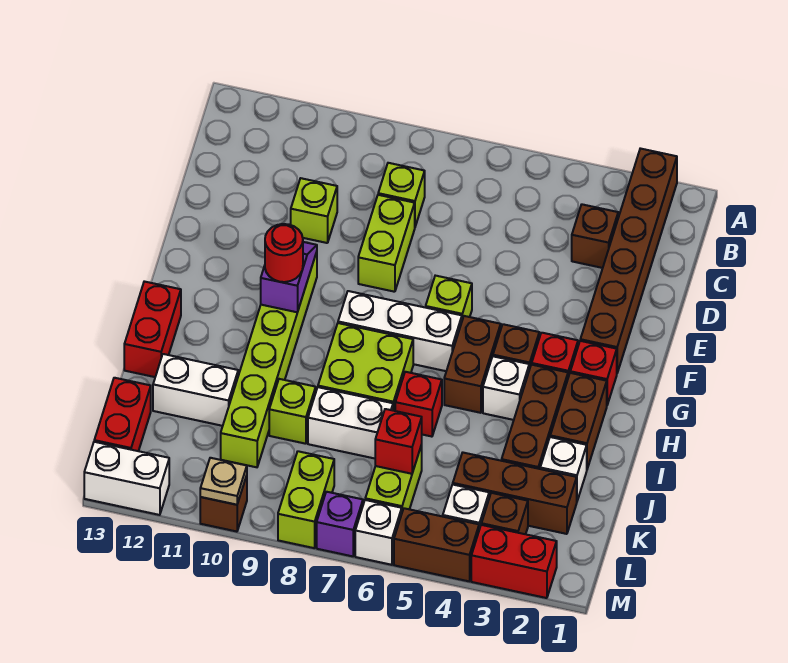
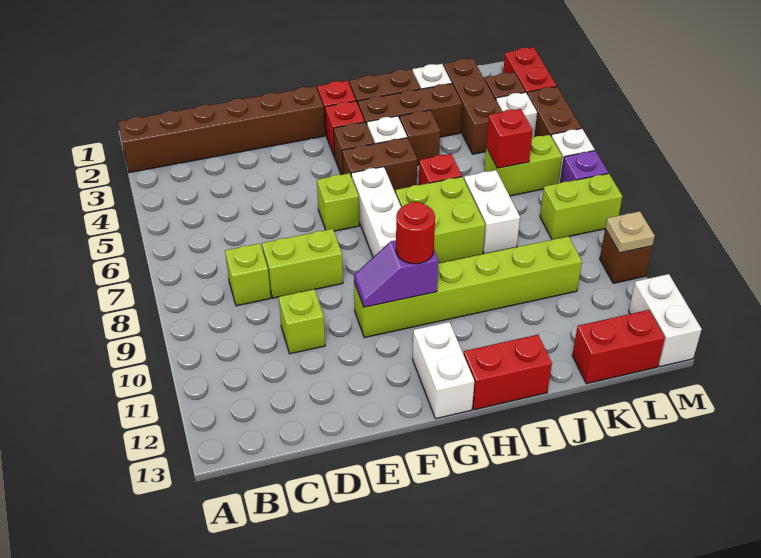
brown brick C3 level 1 -> brown brick I4 level 1
lime brick J9 level 1 -> none
white brick J11:J12 level 1 -> white brick G12:G13 level 1

